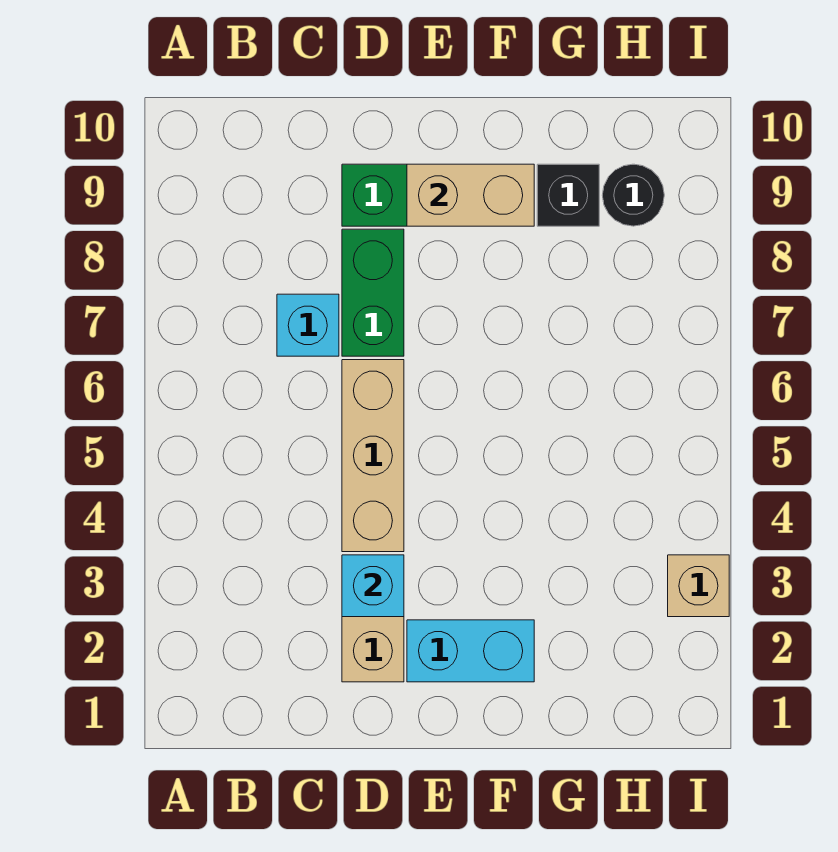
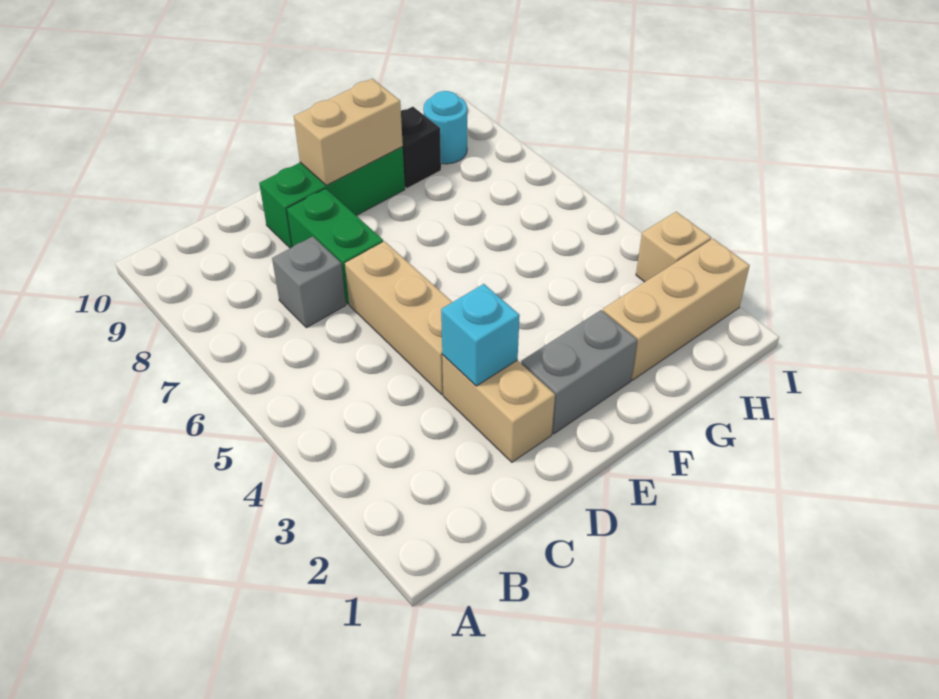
cyan brick C7 level 1 -> grey brick C7 level 1
cyan brick E2:F2 level 1 -> grey brick E2:F2 level 1
none -> tan brick G2:I2 level 1
black round brick H9 level 1 -> cyan round brick H9 level 1

